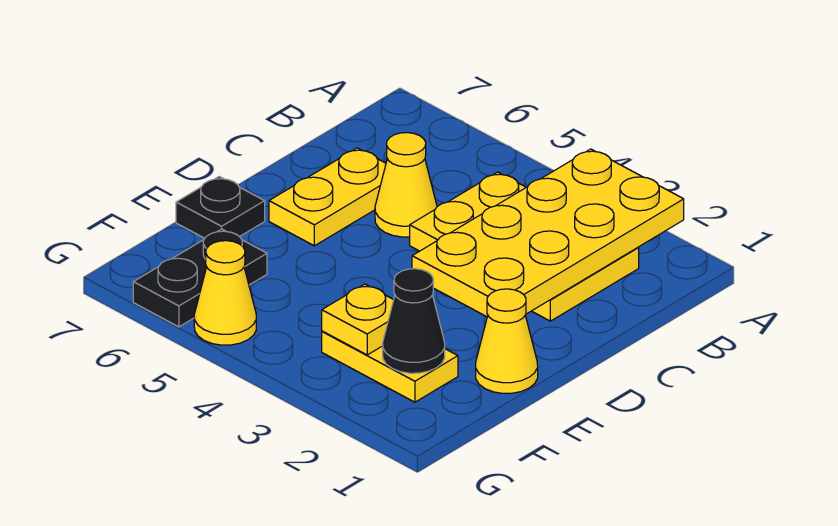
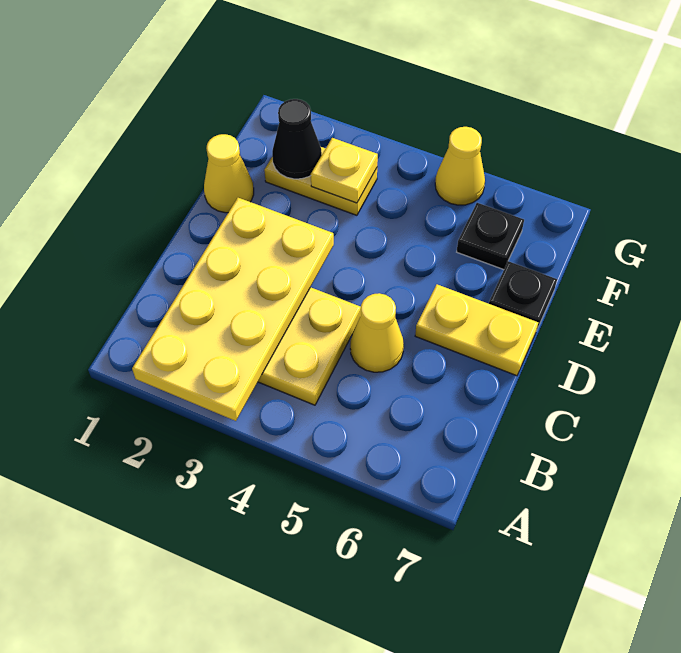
yellow plate C6:D6 level 1 -> yellow plate D6:D7 level 1
black plate F6:G6 level 1 -> black plate F6 level 1

